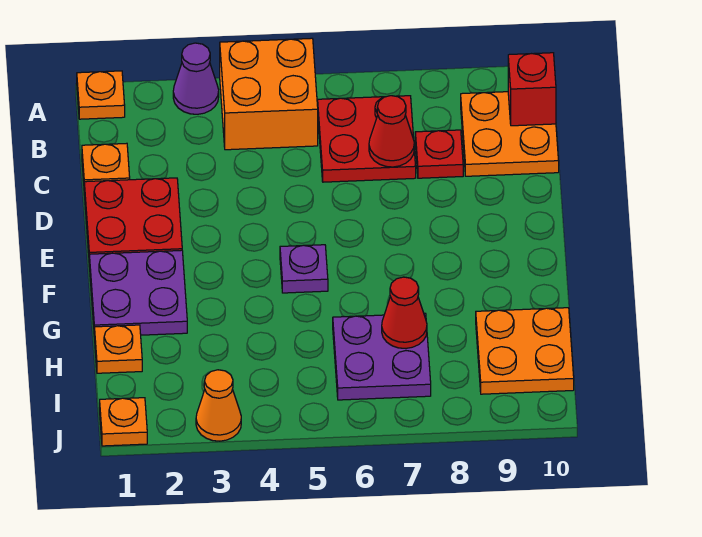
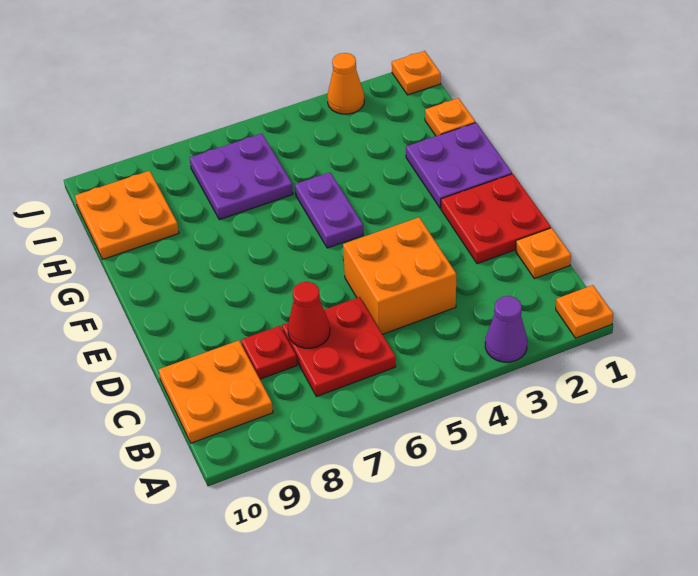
orange brick A4:B5 level 1 -> orange brick C4:D5 level 1
red brick B10 level 2 -> none
purple plate F5 level 1 -> purple plate F5:G5 level 1
red cone H7 level 2 -> none

